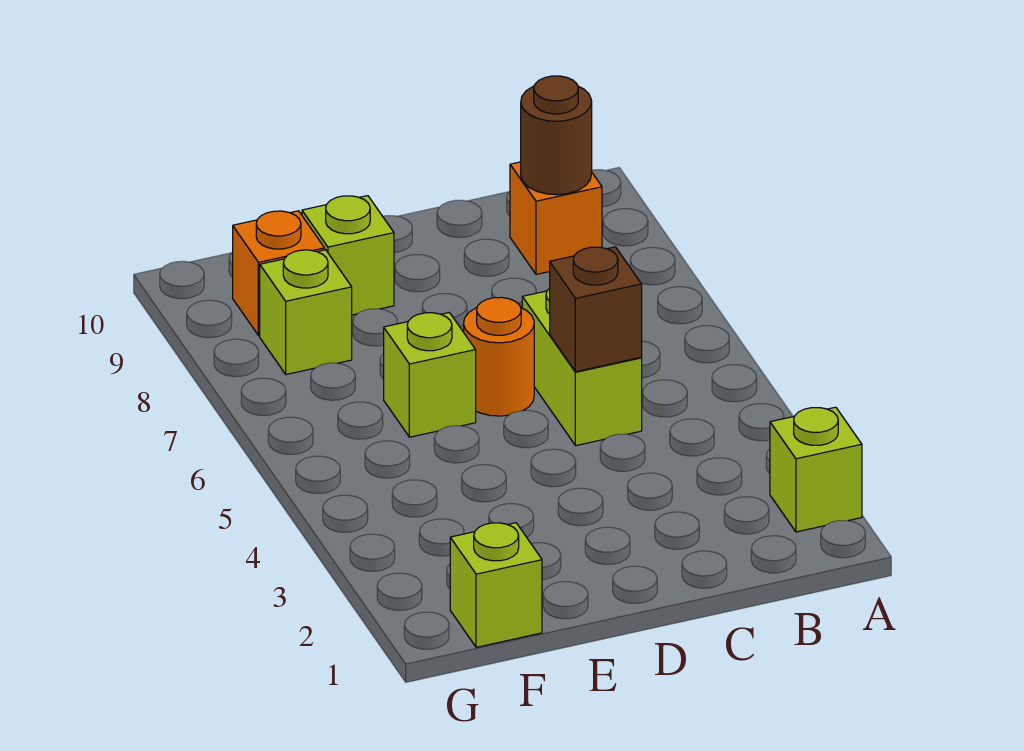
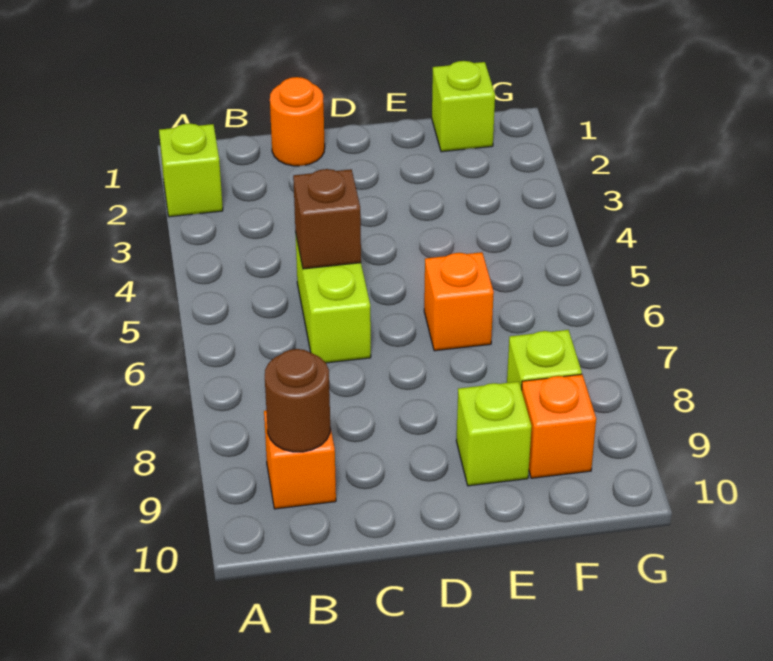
orange round brick D6 level 1 -> orange round brick C1 level 1
lime brick E6 level 1 -> orange brick E6 level 1

